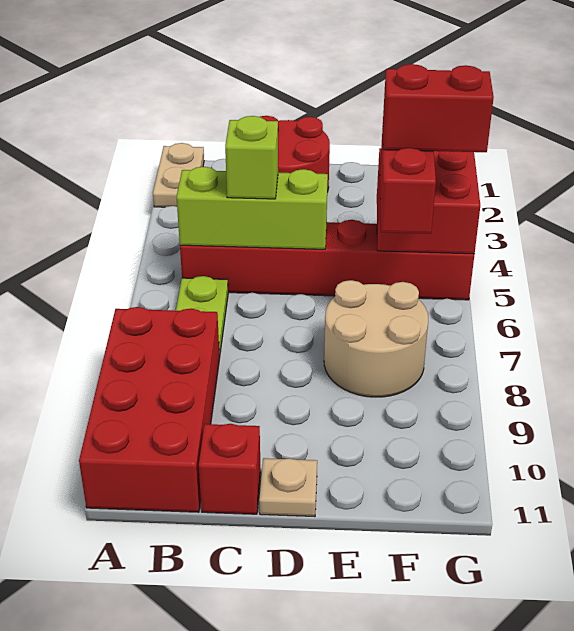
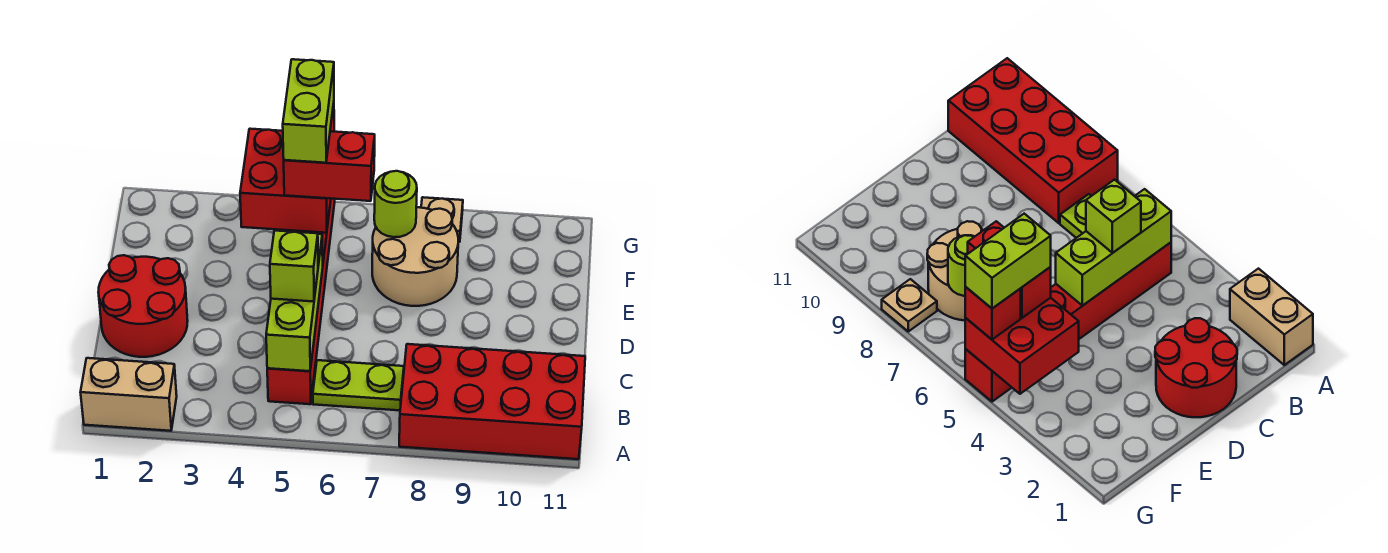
tan plate A1:A2 level 1 -> tan brick A1:A2 level 1
red brick C11 level 1 -> red brick G5 level 3
tan plate D11 level 1 -> tan plate G8 level 1
red brick F5:G5 level 4 -> lime brick F5:G5 level 4
none -> lime round brick F7 level 2

